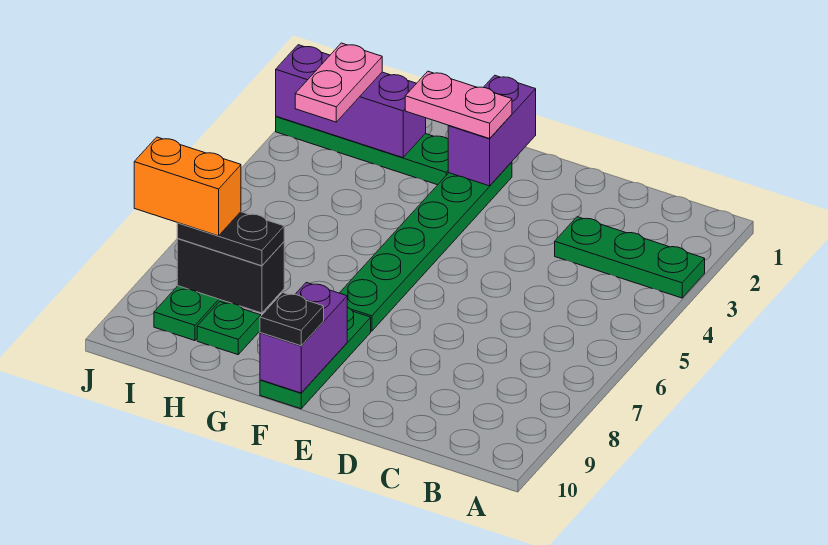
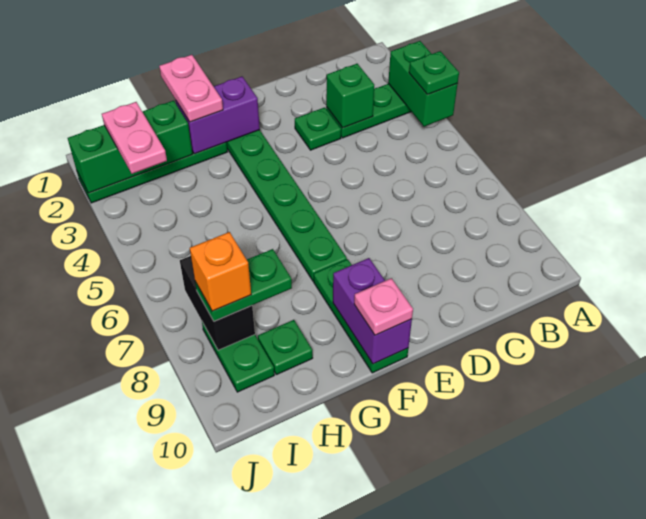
none -> green brick A3:A4 level 2
none -> green plate A4 level 3
none -> green brick C3 level 2
none -> green plate D3 level 1
purple brick F1:F2 level 2 -> purple brick F2:G2 level 2
pink plate F2:G2 level 3 -> pink plate G1:G2 level 3
black plate F10 level 3 -> pink plate F10 level 3
purple brick H2:J2 level 2 -> green brick H2:J2 level 2
black brick H8:I8 level 2 -> black brick I7:I8 level 2
black plate H8:I8 level 3 -> green plate H8:I8 level 3
orange brick I8:J8 level 4 -> orange brick I8 level 4

